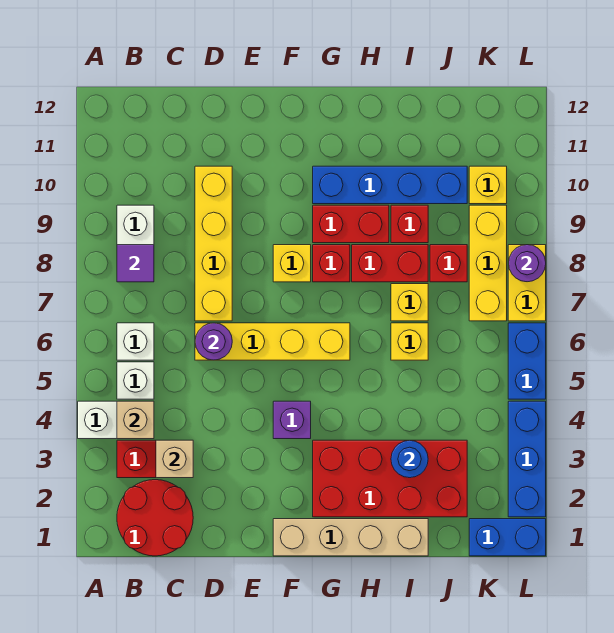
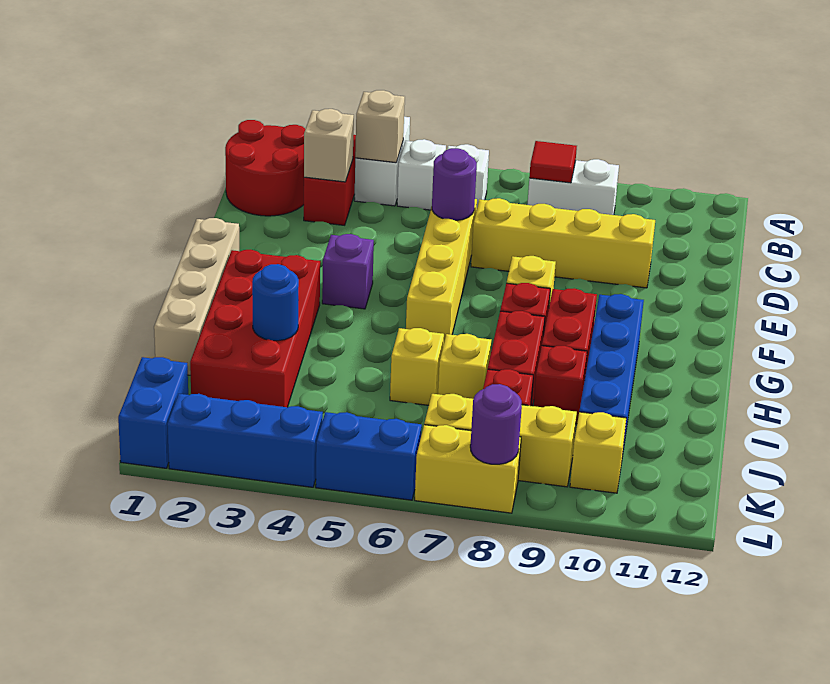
purple tile B8 level 2 -> red tile B8 level 2

